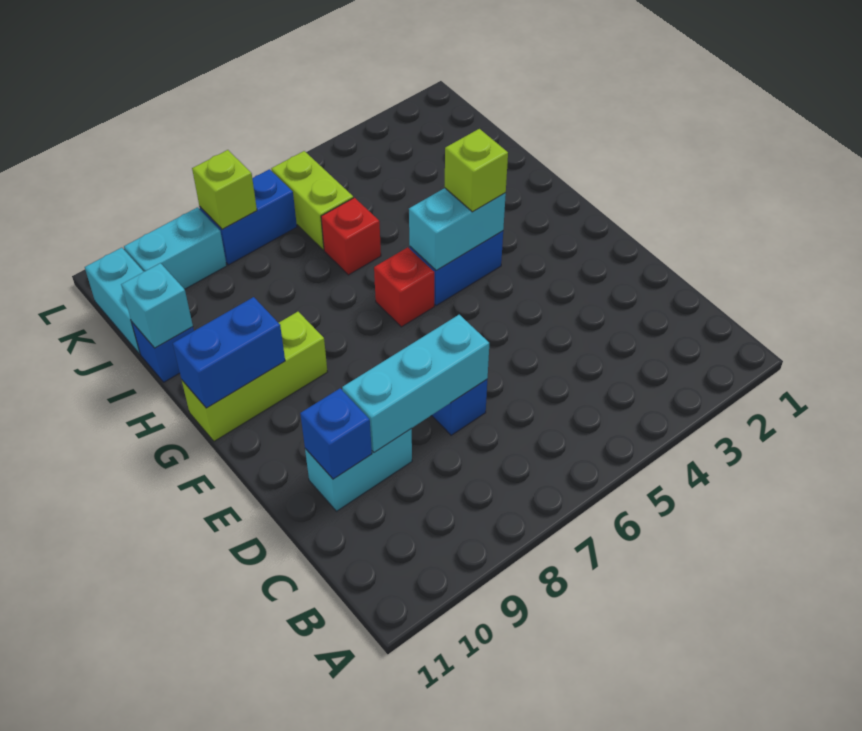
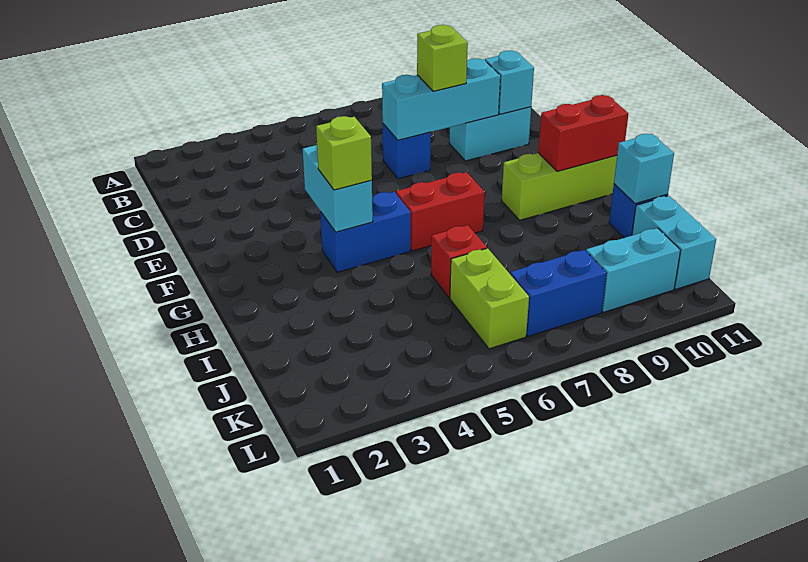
blue brick D10 level 2 -> cyan brick D10 level 2
cyan brick G4:G5 level 2 -> cyan brick F4:G4 level 2
red brick G6 level 1 -> red brick G6:G7 level 1
blue brick G10:G11 level 2 -> red brick G10:G11 level 2
lime brick K8 level 2 -> lime brick D8 level 3

